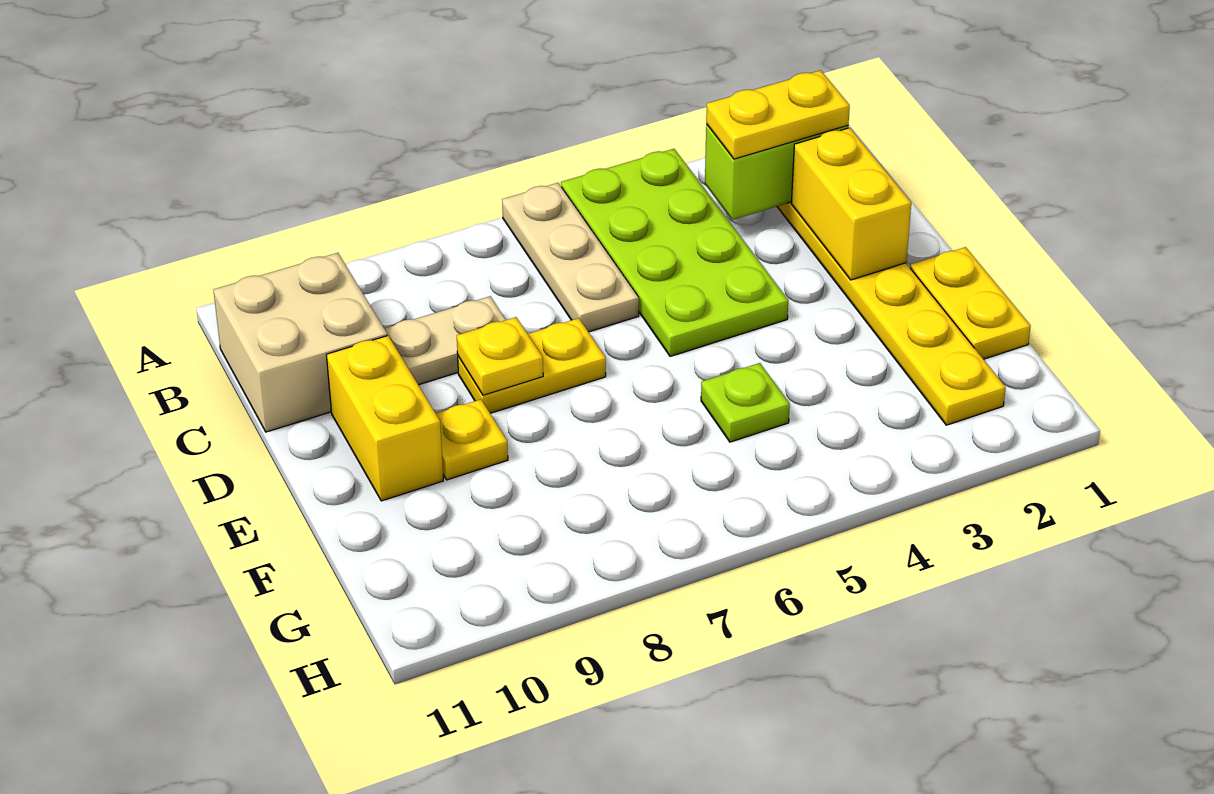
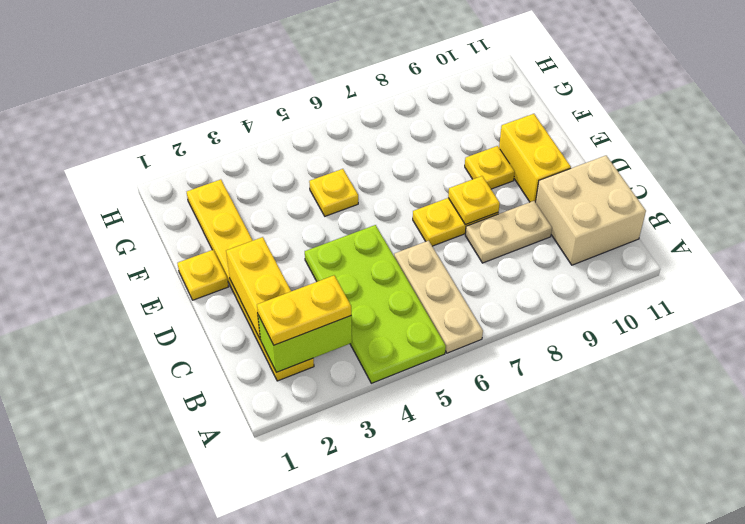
yellow plate E1:F1 level 1 -> yellow plate E1 level 1
lime plate F5 level 1 -> yellow plate F5 level 1

